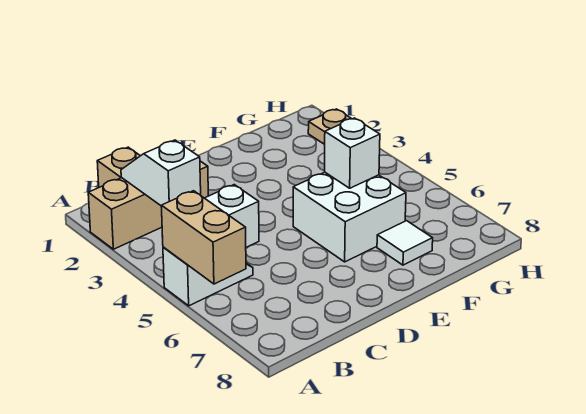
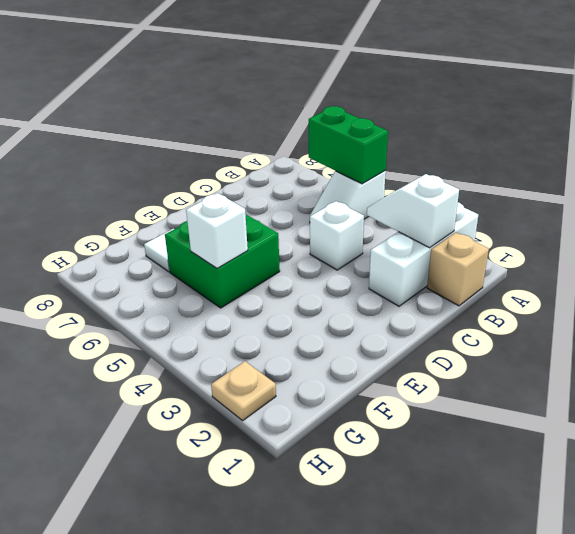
tan brick A2:C2 level 1 -> white brick A2:C2 level 1
tan brick A5:A6 level 2 -> green brick A5:A6 level 2
white slope B2:B3 level 2 top 3 -> white slope B2:B3 level 2 top 2
white brick E5:F6 level 1 -> green brick E5:F6 level 1

